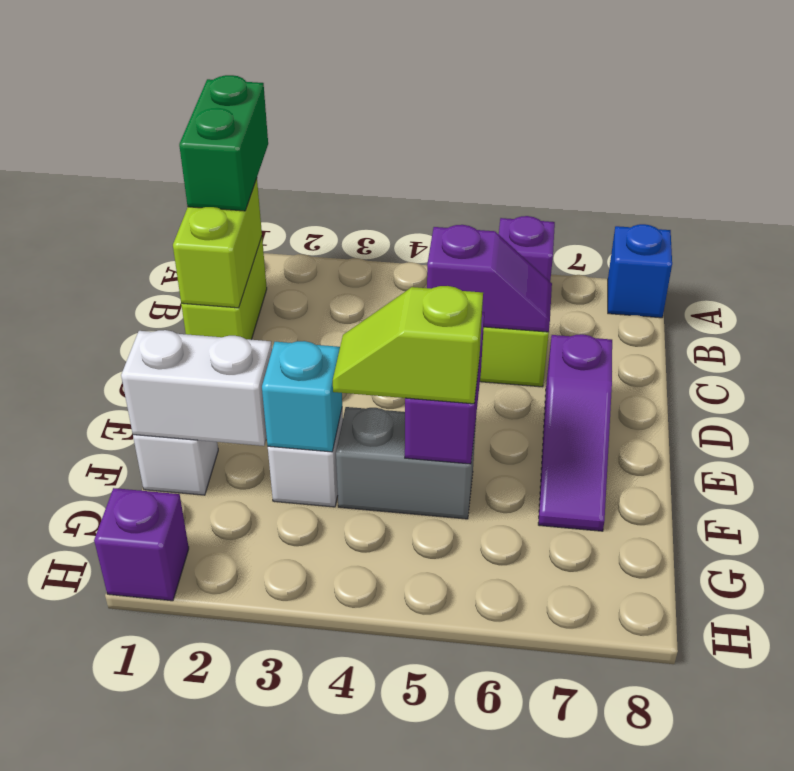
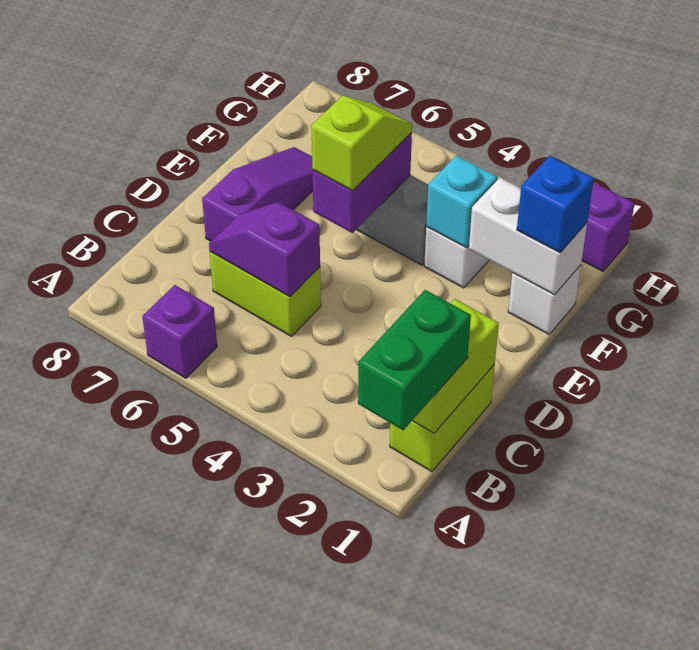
blue brick A8 level 1 -> blue brick F1 level 3
lime slope F4:F5 level 3 top 5 -> lime slope E5:F5 level 3 top E

